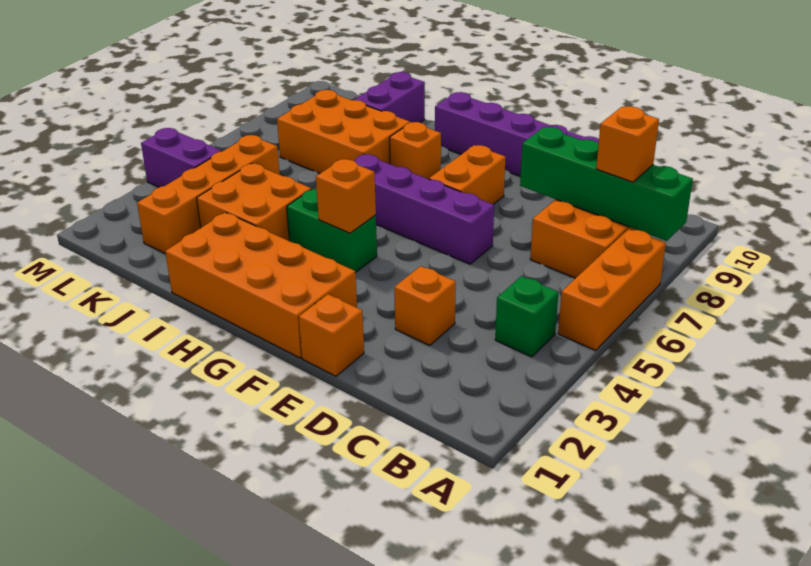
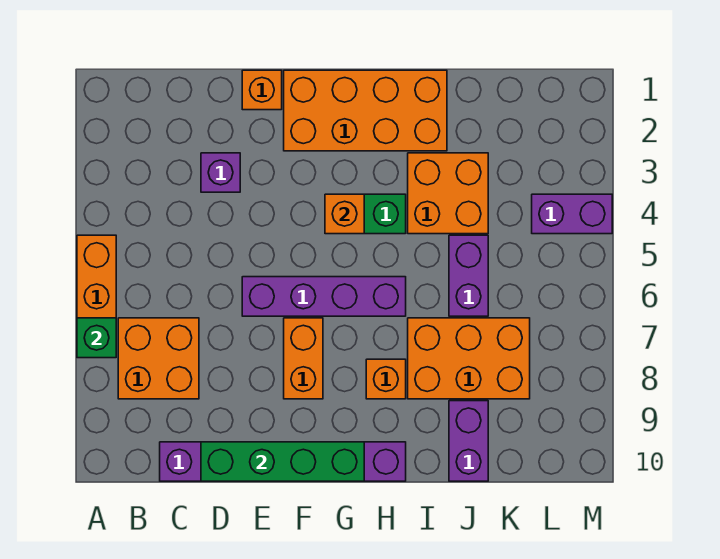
green brick A8:D8 level 2 -> green brick D10:G10 level 2
green brick B4 level 1 -> green brick A7 level 2
orange brick B8 level 3 -> none
orange brick D3 level 1 -> purple brick D3 level 1
none -> purple brick J5:J6 level 1
orange brick K2:K5 level 1 -> none

